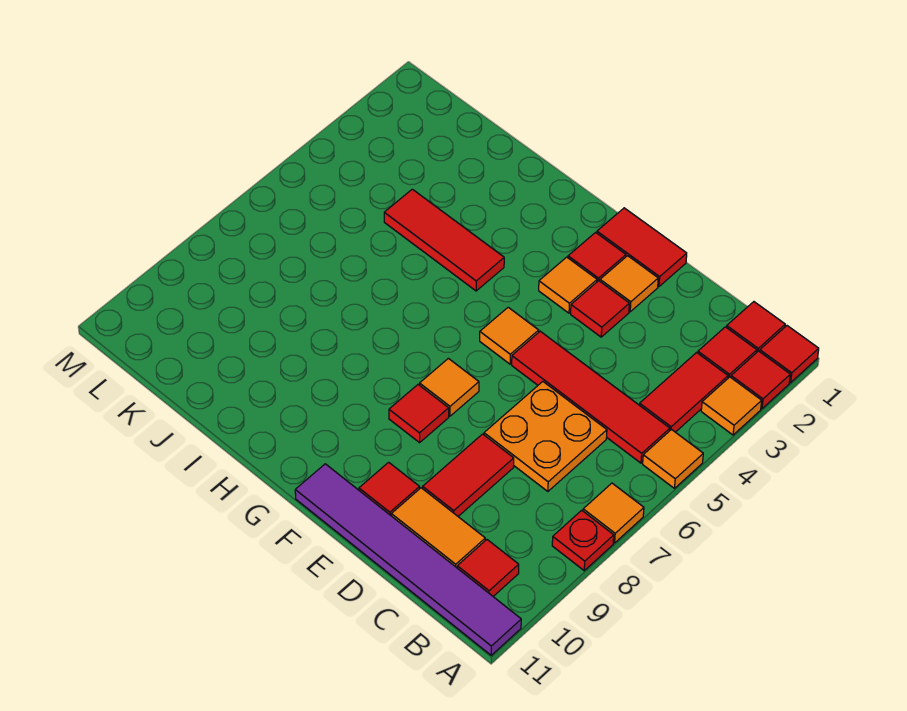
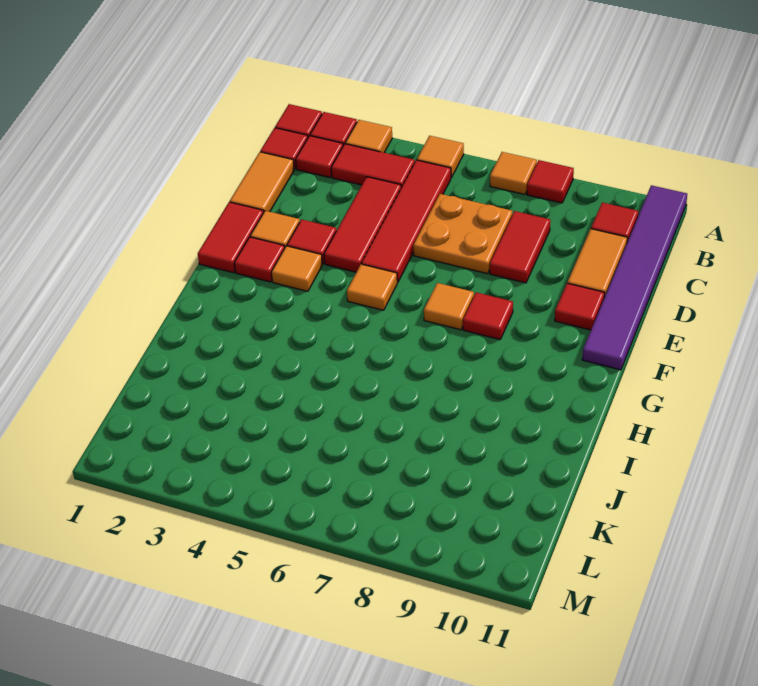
red plate A8 level 1 -> red tile A8 level 1
none -> orange tile C1:D1 level 1
red tile D8:D9 level 1 -> red tile C8:D8 level 1
red tile H4:J4 level 1 -> red tile C4:E4 level 1

